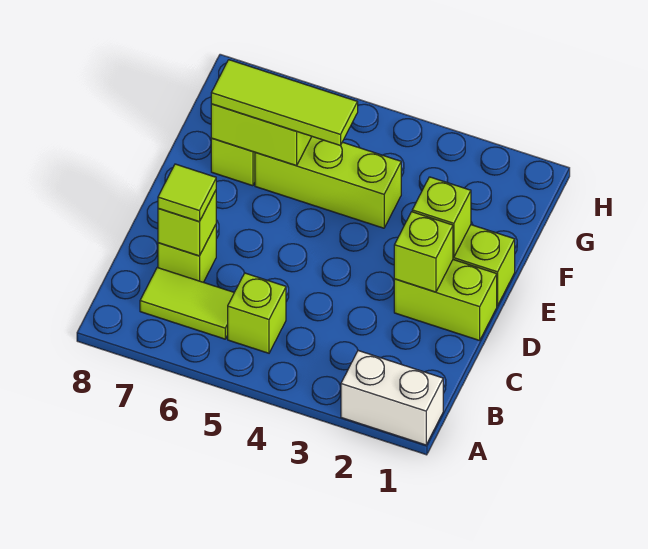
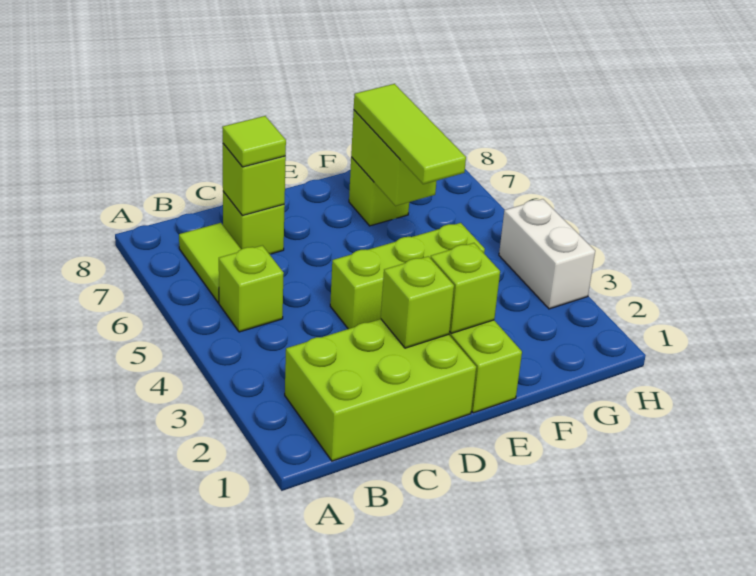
white brick A1:A2 level 1 -> white brick H3:H4 level 1
lime brick D1:D2 level 1 -> lime brick B1:D2 level 1
lime brick F4:F6 level 1 -> lime brick D4:F4 level 1

